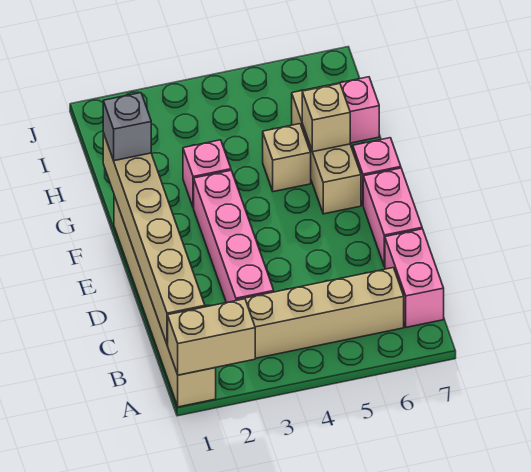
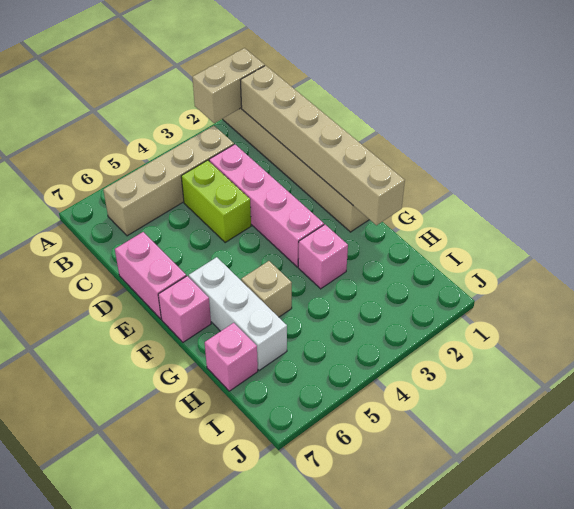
pink brick B7:C7 level 1 -> none
none -> lime brick C4:D4 level 1
tan brick F6:H6 level 1 -> white brick F6:H6 level 1
grey brick G1 level 3 -> none
tan brick G6 level 2 -> none

